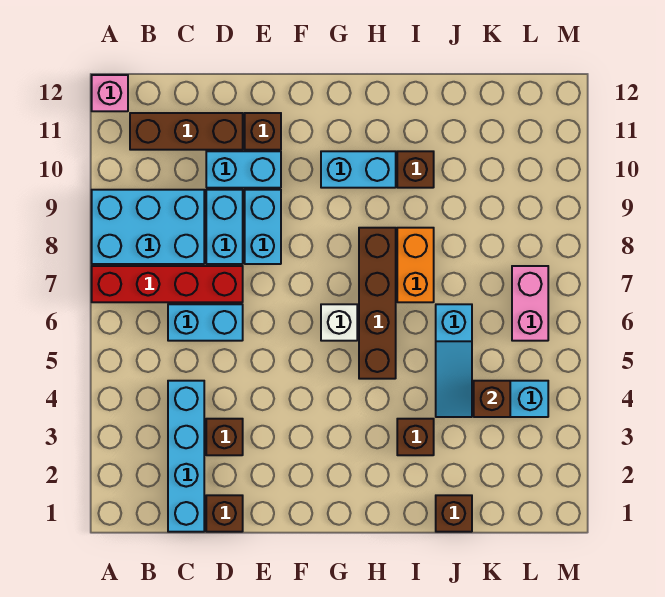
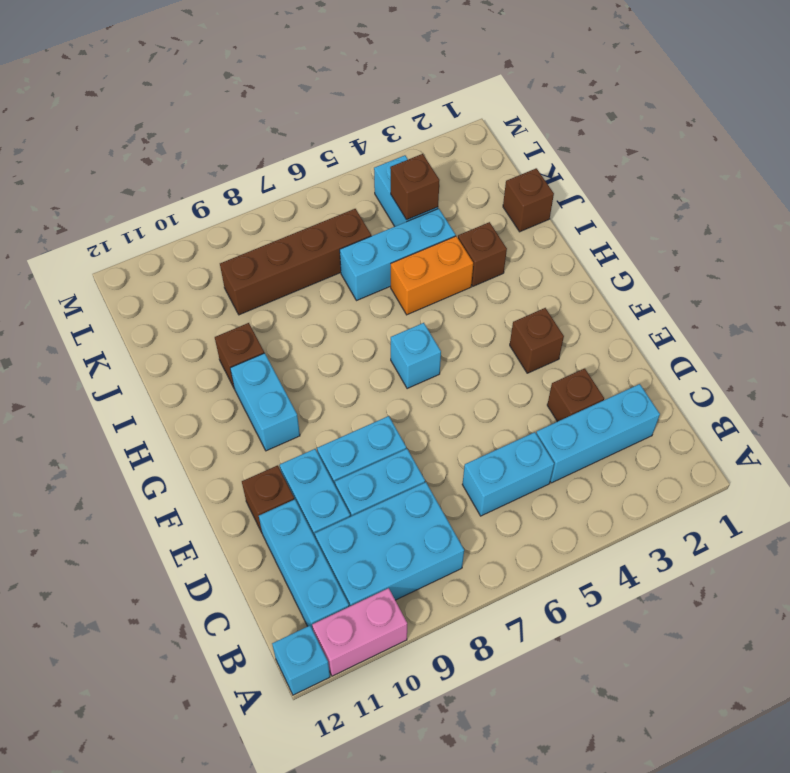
red brick A7:D7 level 1 -> none
cyan brick A8:C9 level 1 -> cyan brick B8:C10 level 1
pink brick A12 level 1 -> cyan brick A12 level 1
brown brick B11:D11 level 1 -> cyan brick B11:D11 level 1
cyan brick C1:C4 level 1 -> cyan brick C2:C4 level 1
cyan brick C6:D6 level 1 -> cyan brick C5:C6 level 1
brown brick D1 level 1 -> brown brick F3 level 1
white brick G6 level 1 -> cyan brick G6 level 1
brown brick H5:H8 level 1 -> brown brick K6:K9 level 1
orange brick I7:I8 level 1 -> orange brick I4:I5 level 1
cyan slope J4:J6 level 1 top 6 -> cyan brick J4:J6 level 1
pink brick L6:L7 level 1 -> pink brick A10:A11 level 1

